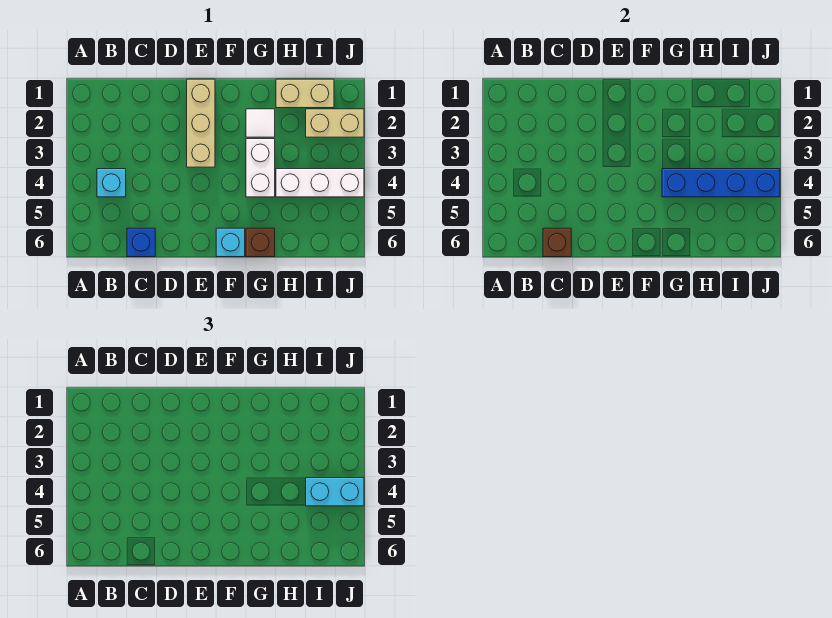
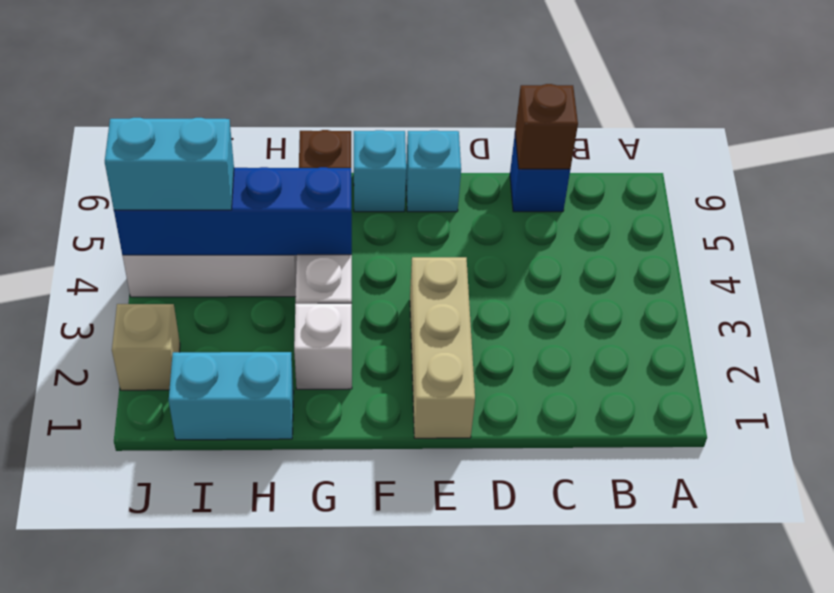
cyan brick B4 level 1 -> cyan brick E6 level 1
white tile G2 level 1 -> white brick G2 level 1
tan brick H1:I1 level 1 -> cyan brick H1:I1 level 1
tan brick I2:J2 level 1 -> tan brick J2 level 1

